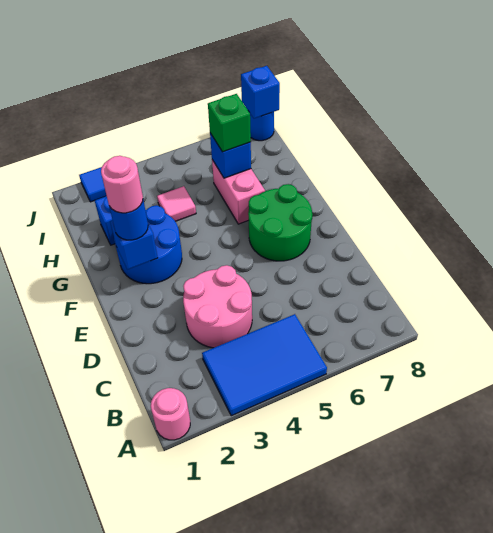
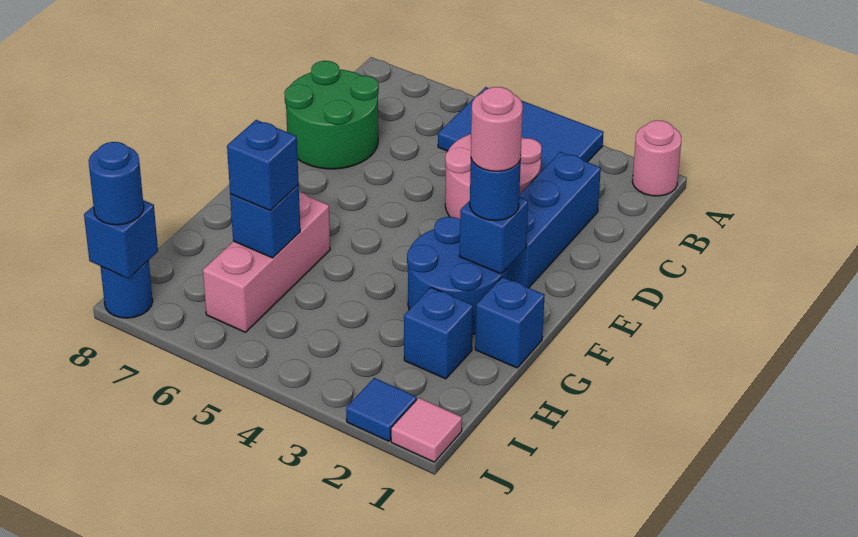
none -> blue brick C2:E2 level 1
green round brick E6:F7 level 1 -> green round brick C7:D8 level 1
none -> blue brick G1 level 1
pink brick G6:H6 level 1 -> pink brick G6:I6 level 1
pink tile H4 level 1 -> pink tile J1 level 1
green brick H6 level 3 -> blue brick H6 level 3
none -> blue round brick J8 level 3

